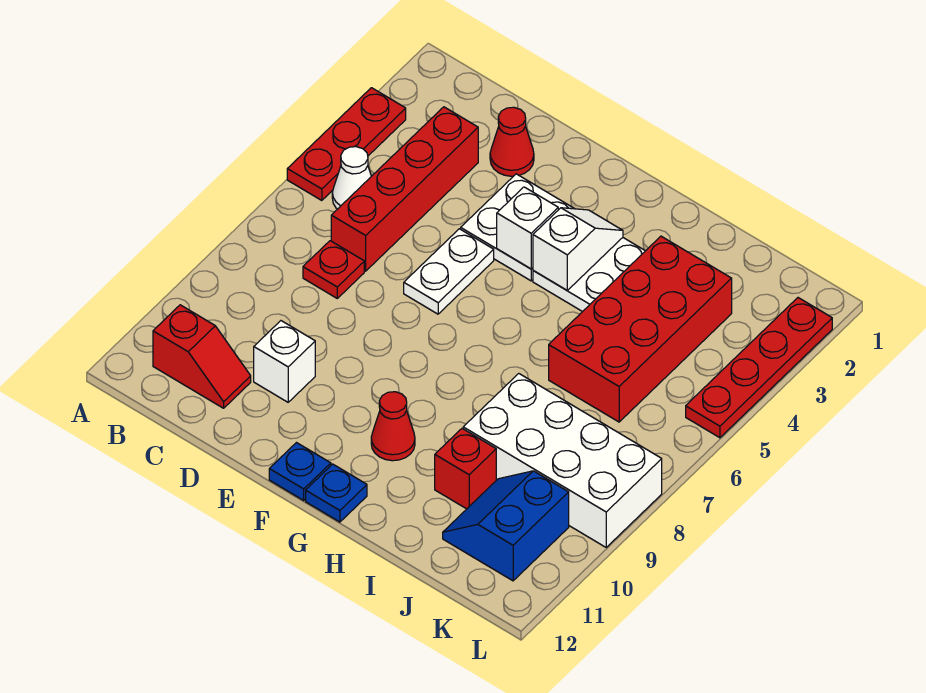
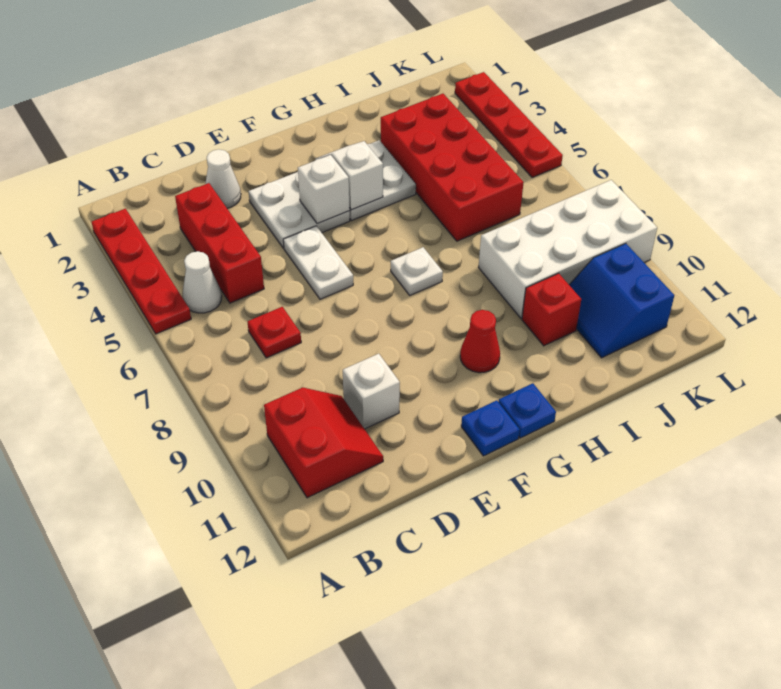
red plate A3:A5 level 1 -> red plate A2:A5 level 1
red slope B11:C11 level 1 top B -> red slope B10:C11 level 1 top B
red brick C3:C6 level 1 -> red brick C3:C5 level 1
red cone D2 level 1 -> white cone D2 level 1
none -> white plate G7 level 1

